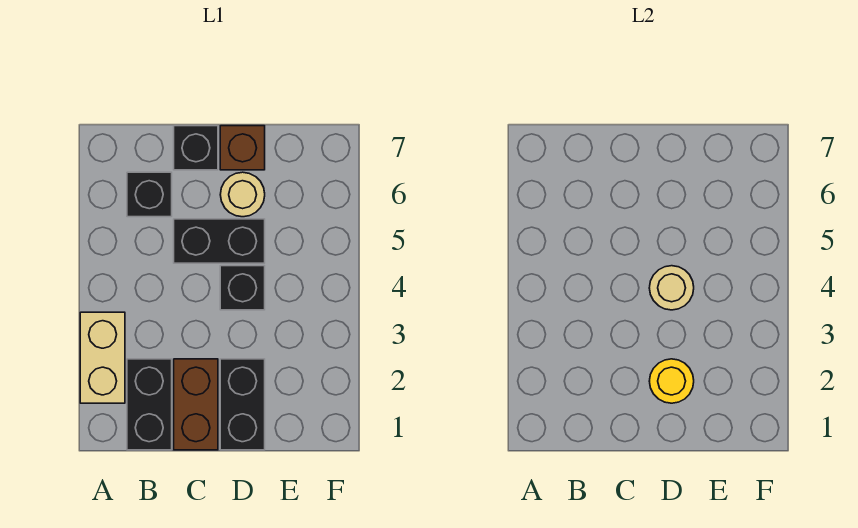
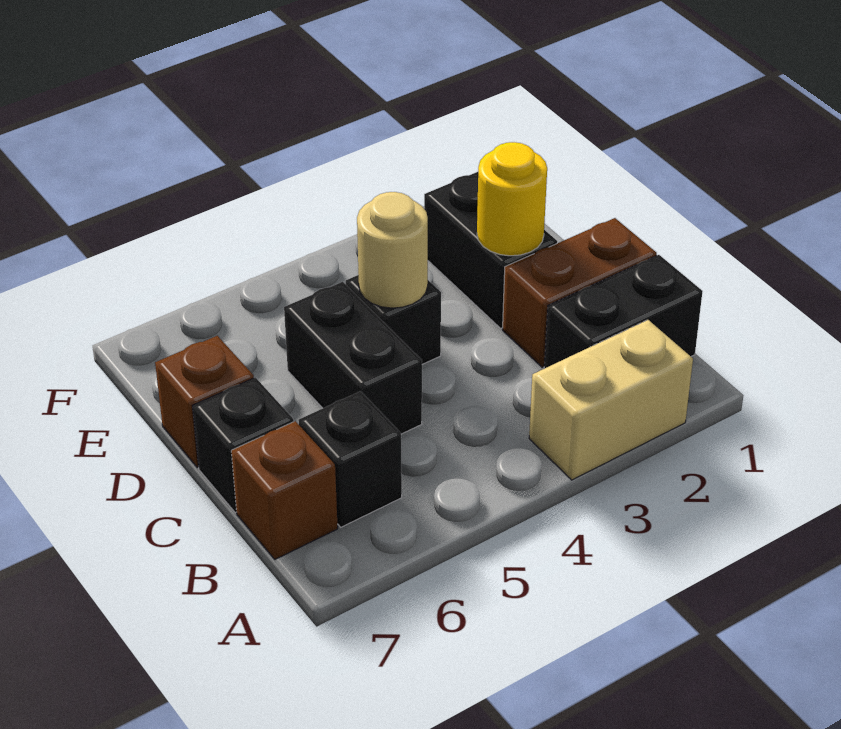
none -> brown brick B7 level 1
black brick D1:D2 level 1 -> black brick D2:E2 level 1
tan round brick D6 level 1 -> none

